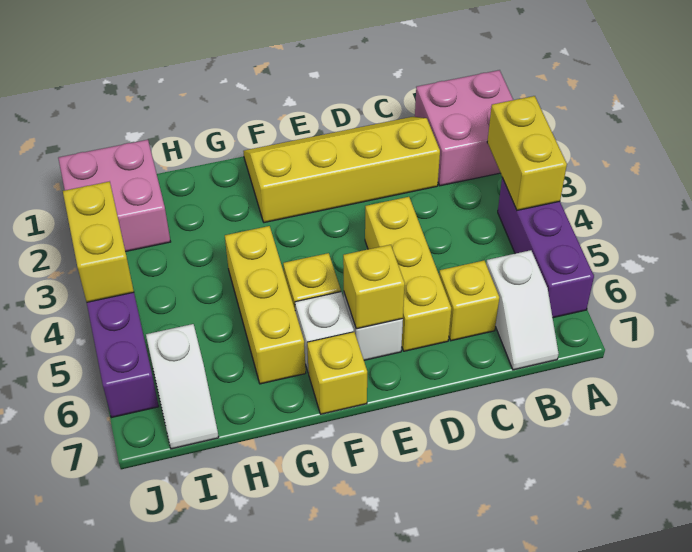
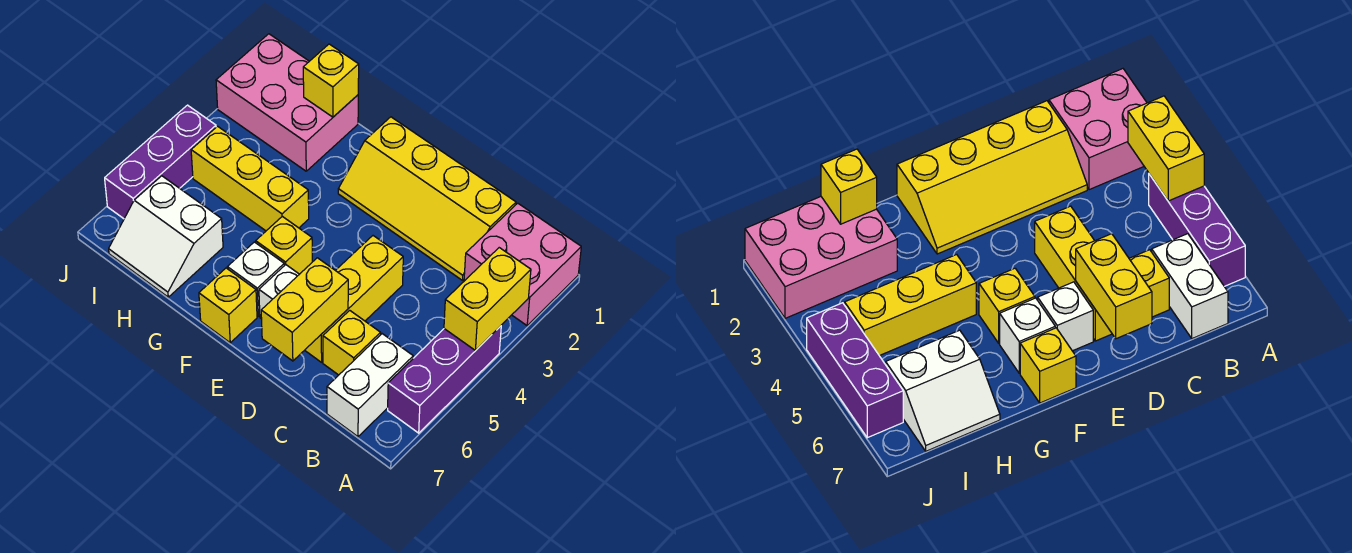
white slope B6:B7 level 1 top 6 -> white brick B6:B7 level 1
yellow slope C1:F2 level 1 top 2 -> yellow slope C1:F2 level 1 top 1
yellow brick E6 level 2 -> yellow brick H1 level 2
yellow brick G4:G6 level 1 -> yellow brick G4:I4 level 1
pink brick I1:J2 level 1 -> pink brick H1:J2 level 1
white slope I6:I7 level 1 top 6 -> white slope H6:I7 level 1 top 6
yellow brick J3:J4 level 2 -> yellow brick D6:D7 level 2

